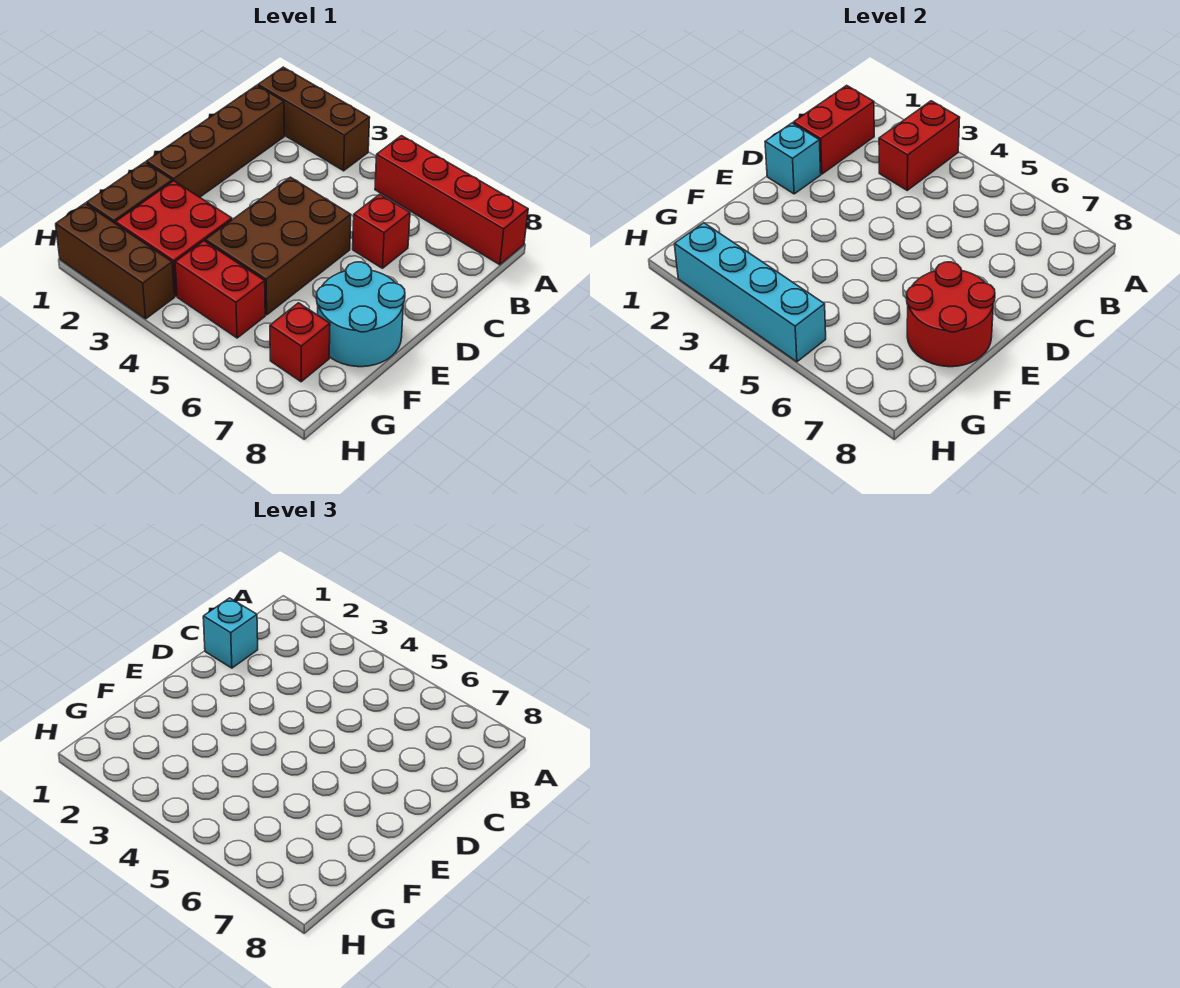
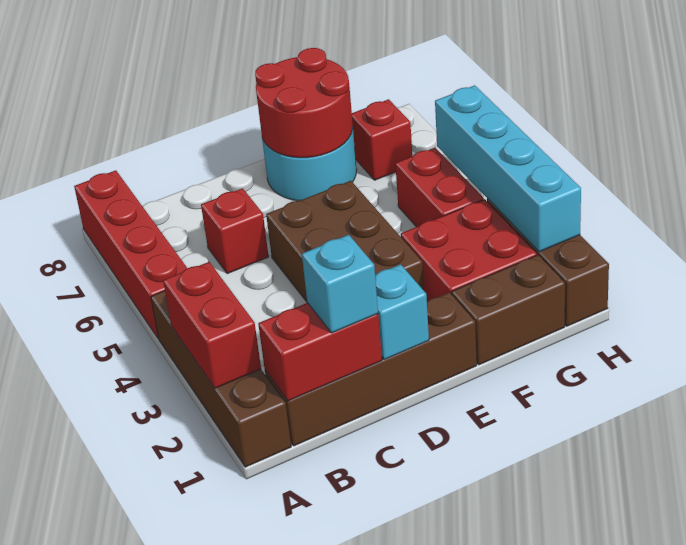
brown brick A1:A3 level 1 -> brown brick A1:A4 level 1
red brick A3:B3 level 2 -> red brick A2:A3 level 2
brown brick D4:F5 level 1 -> brown brick D3:E5 level 1

